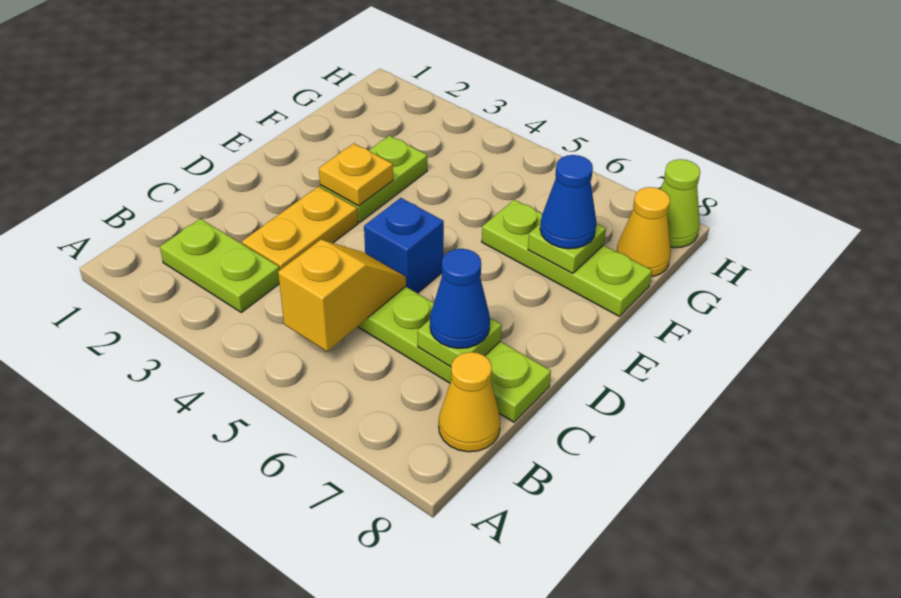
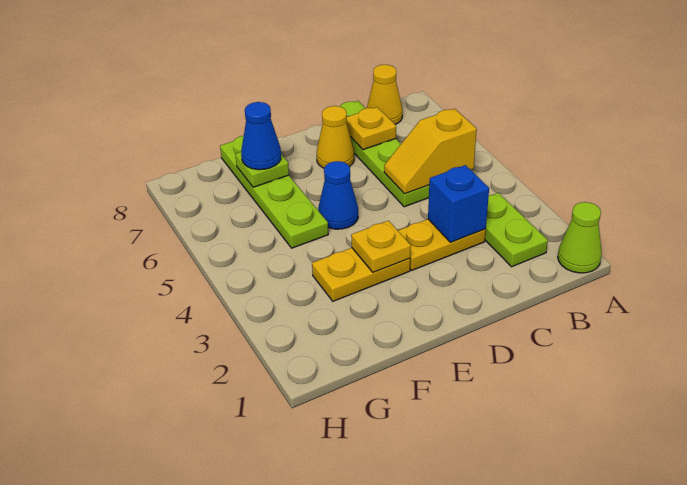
lime plate C7 level 2 -> yellow plate C7 level 2
blue cone C7 level 3 -> blue cone E5 level 1
blue brick D5 level 1 -> blue brick C3 level 2
lime plate E3:F3 level 1 -> yellow plate E3:F3 level 1
lime plate F6:F8 level 1 -> lime plate F5:F8 level 1
yellow cone G8 level 1 -> yellow cone D7 level 1
lime cone H8 level 1 -> lime cone A1 level 1

